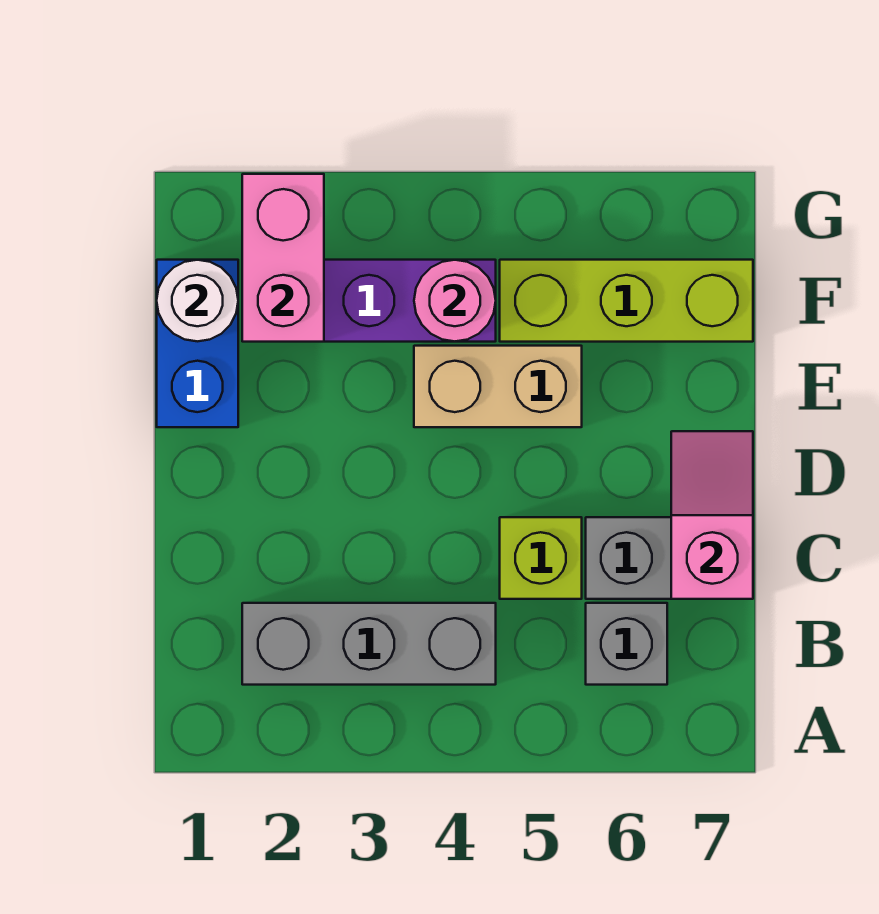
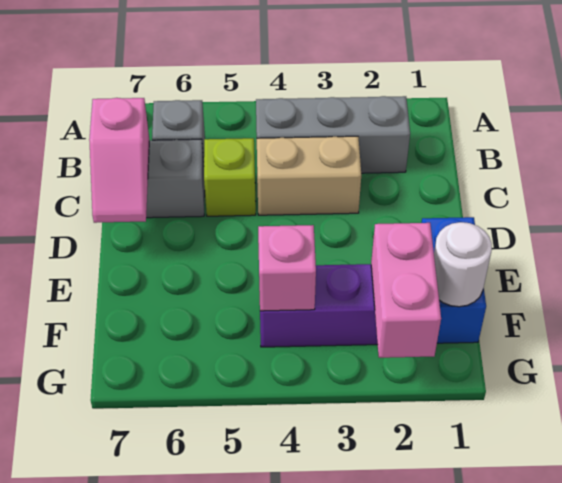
tan brick E4:E5 level 1 -> tan brick C3:C4 level 1
pink round brick F4 level 2 -> pink brick F4 level 2
lime brick F5:F7 level 1 -> none

